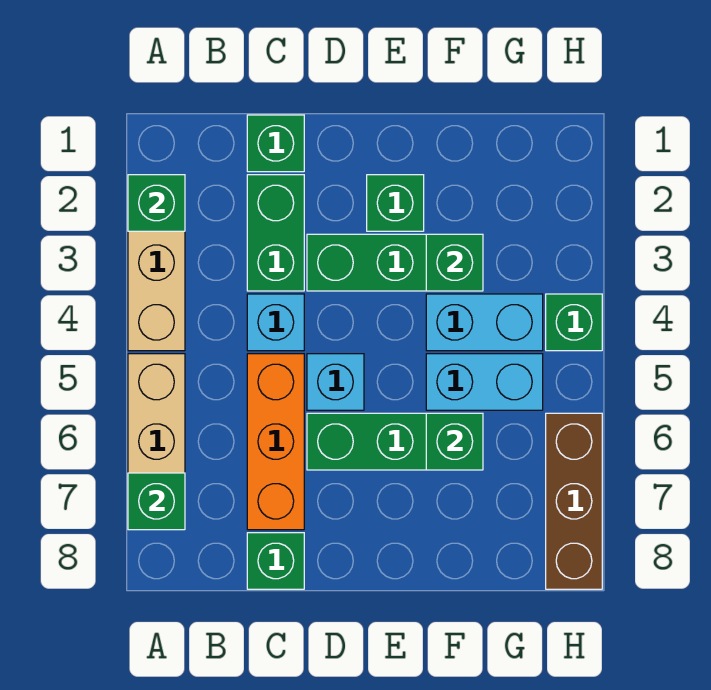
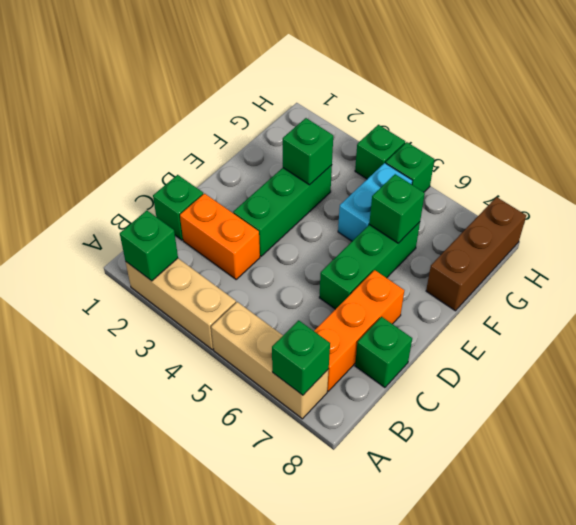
green brick C2:C3 level 1 -> orange brick C2:C3 level 1
cyan brick C4 level 1 -> none
orange brick C5:C7 level 1 -> orange brick B7:D7 level 1
cyan brick D5 level 1 -> none
green brick E2 level 1 -> green brick H5 level 1
cyan brick F4:G4 level 1 -> none
brown brick H6:H8 level 1 -> brown brick F8:H8 level 1

